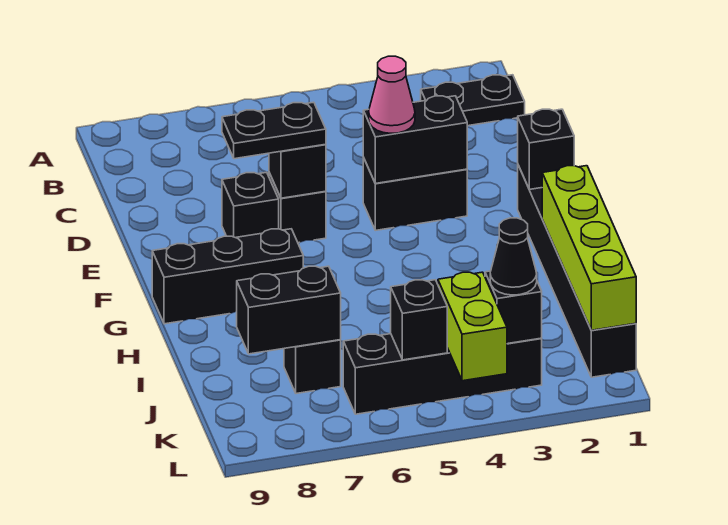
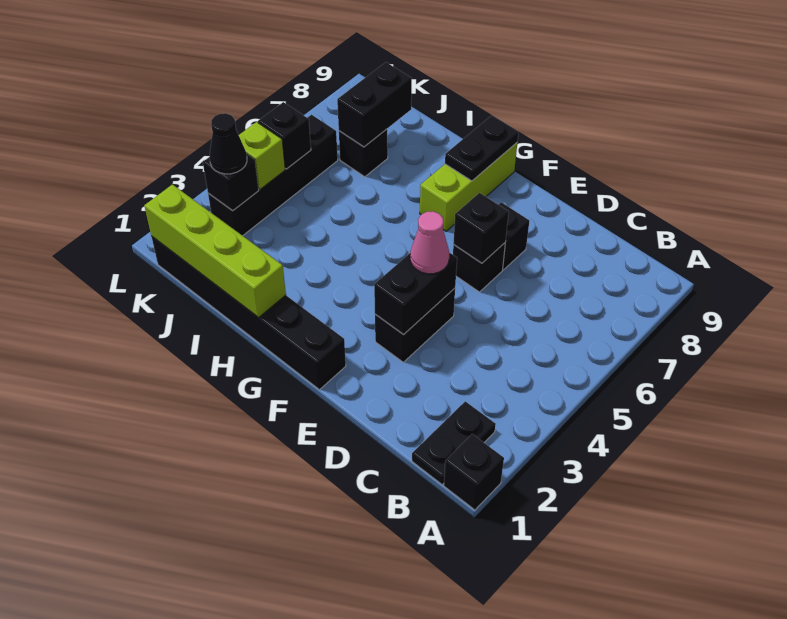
black plate E6:E7 level 3 -> black plate G8:G9 level 2
black brick F1 level 2 -> black brick A1 level 1
black brick G7:G9 level 1 -> lime brick G7:G9 level 1
lime brick K4:L4 level 2 -> lime brick K4 level 2

